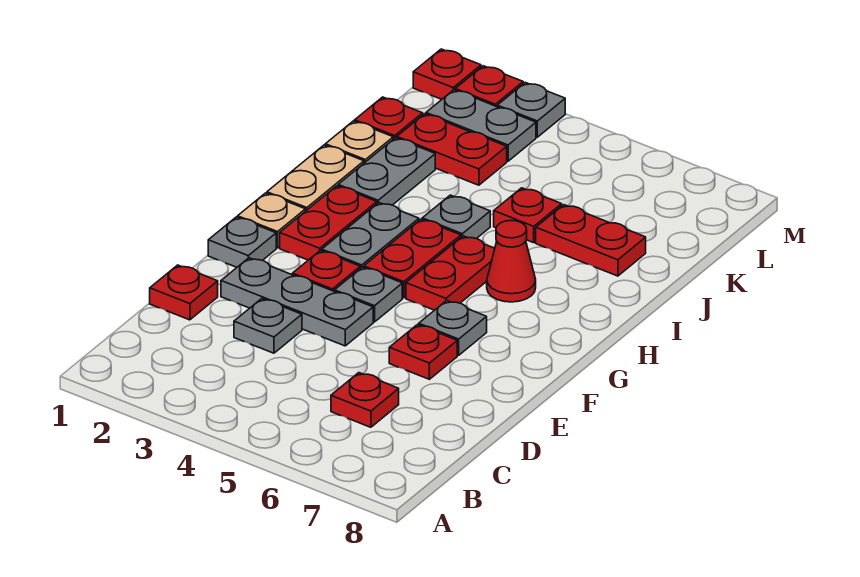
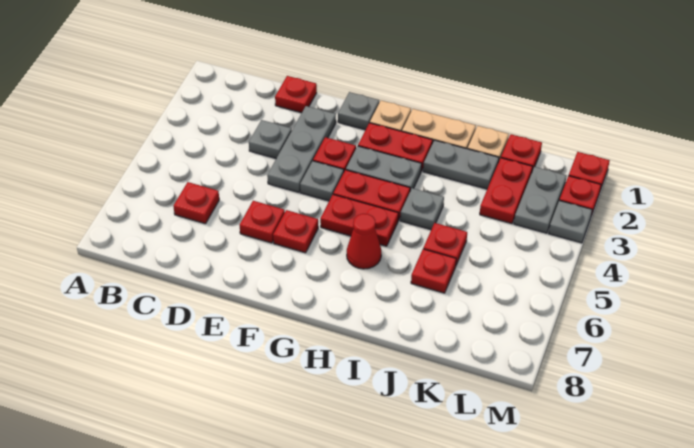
grey plate F6 level 1 -> red plate F6 level 1
red plate J6:J7 level 1 -> red plate J6 level 1

